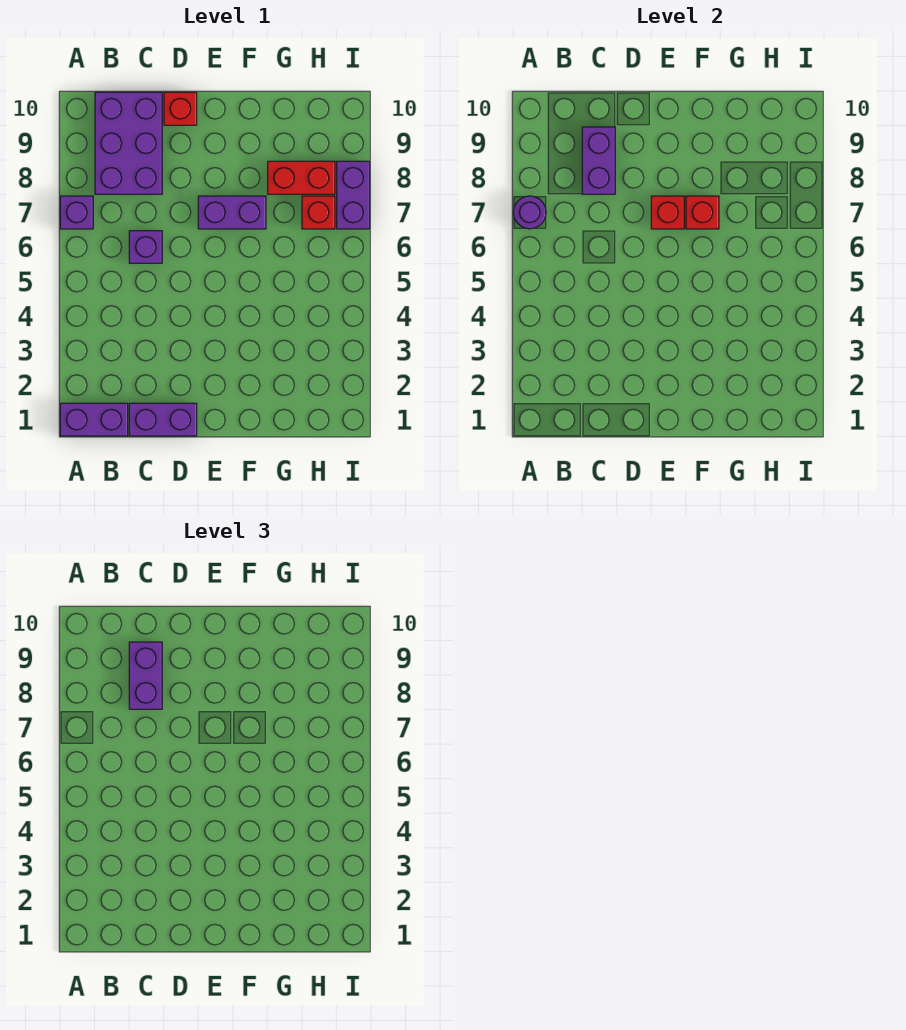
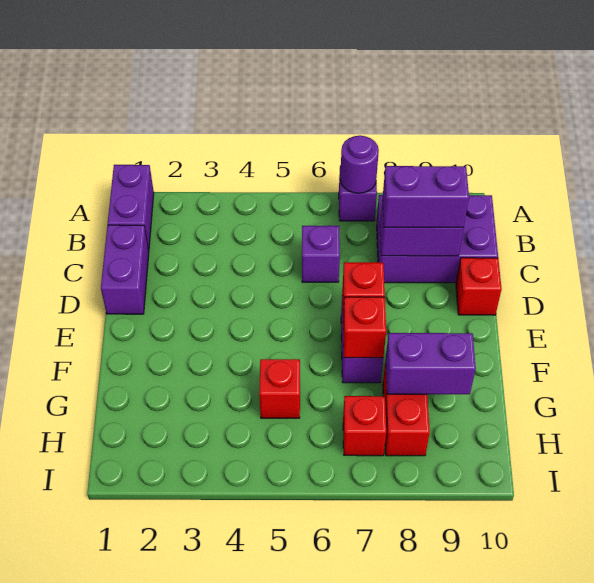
none -> red brick G5 level 1
purple brick I7:I8 level 1 -> purple brick G8:G9 level 2

